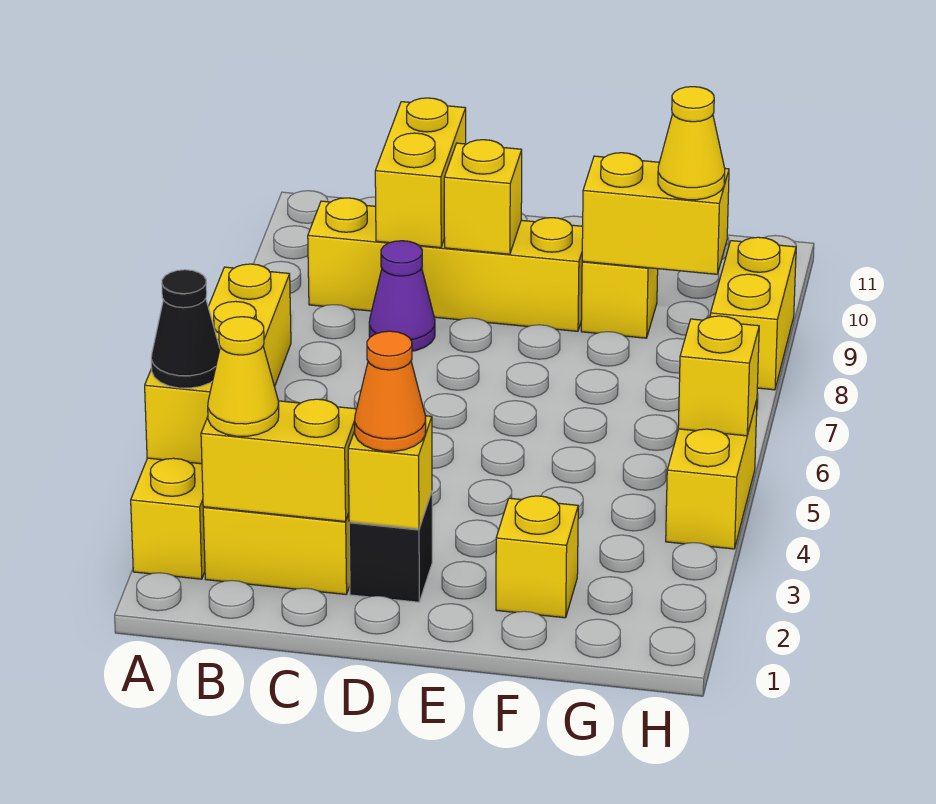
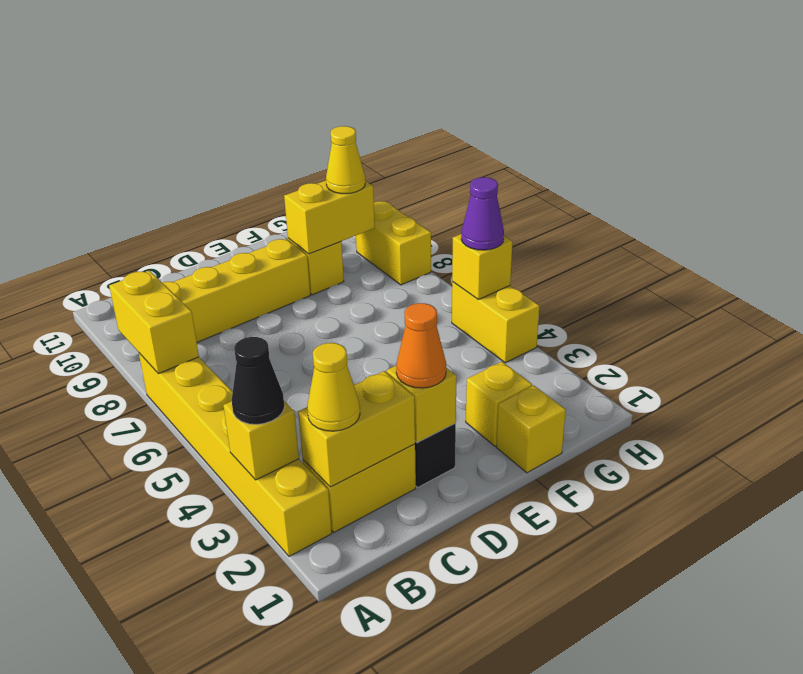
purple cone C8 level 1 -> purple cone H5 level 3
yellow brick C9:C10 level 2 -> yellow brick A7:A8 level 2
yellow brick D9 level 2 -> yellow brick F1 level 1

